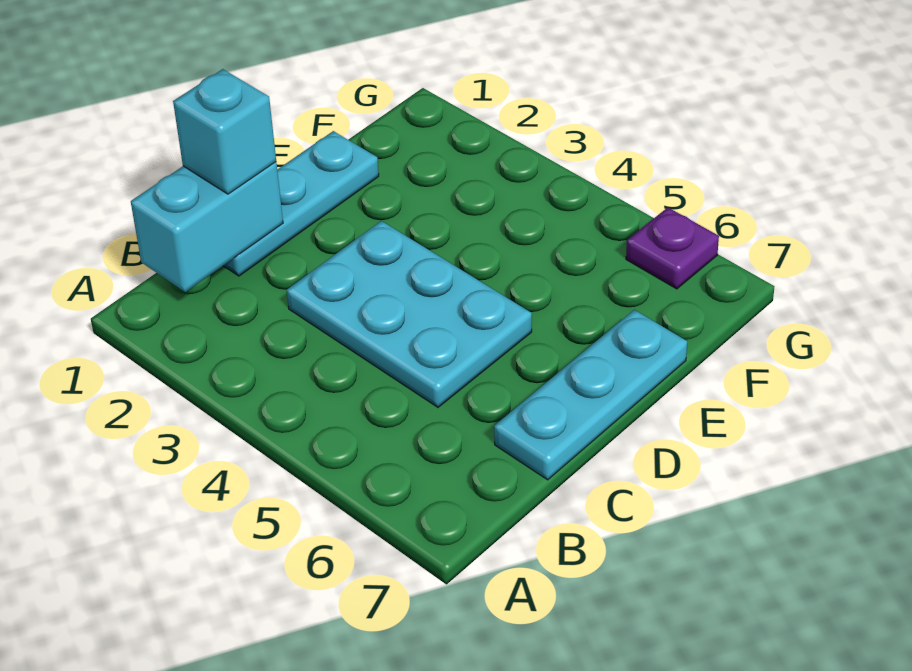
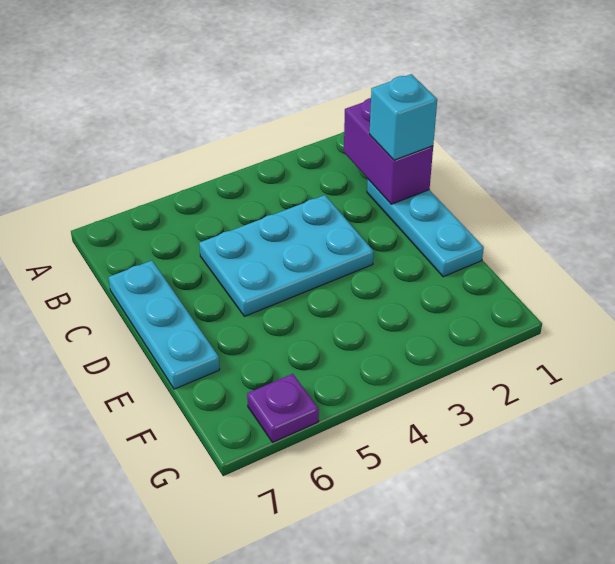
cyan brick B1:C1 level 2 -> purple brick B1:C1 level 2

